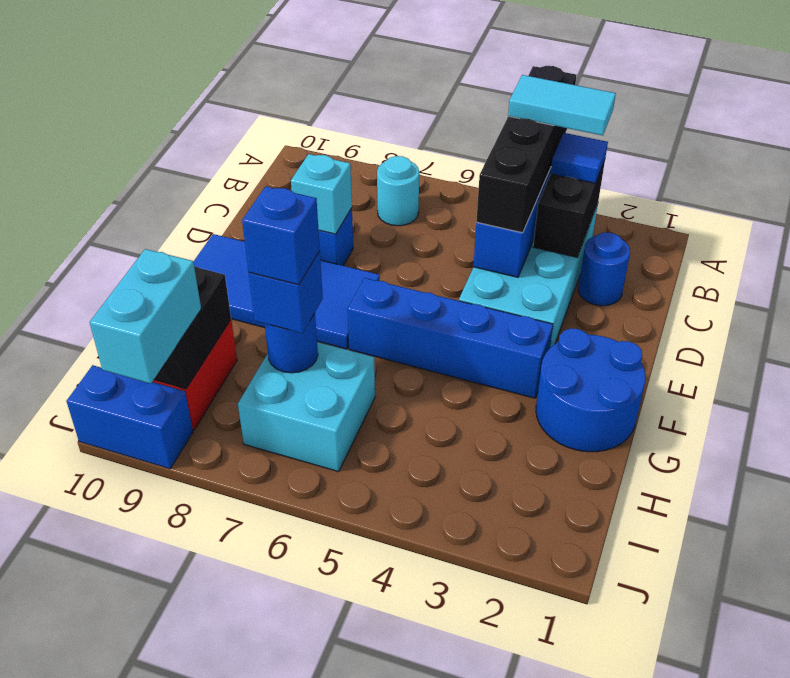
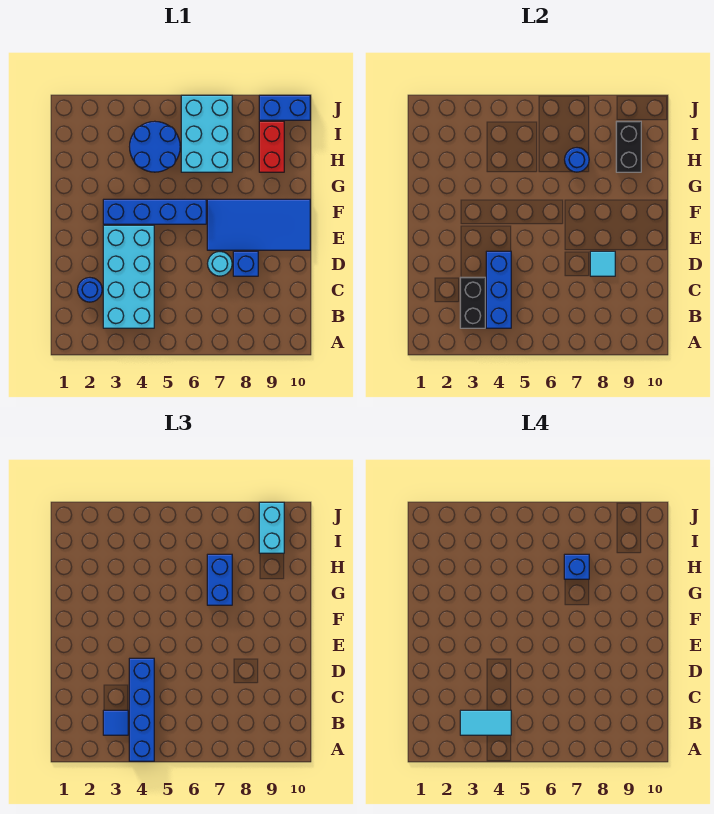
black brick A4:D4 level 3 -> blue brick A4:D4 level 3
cyan round brick B7 level 1 -> cyan round brick D7 level 1
cyan brick D8 level 2 -> cyan tile D8 level 2
blue round brick F1:G2 level 1 -> blue round brick H4:I5 level 1
cyan brick H6:I7 level 1 -> cyan brick H6:J7 level 1
blue brick H7 level 3 -> blue brick G7:H7 level 3

